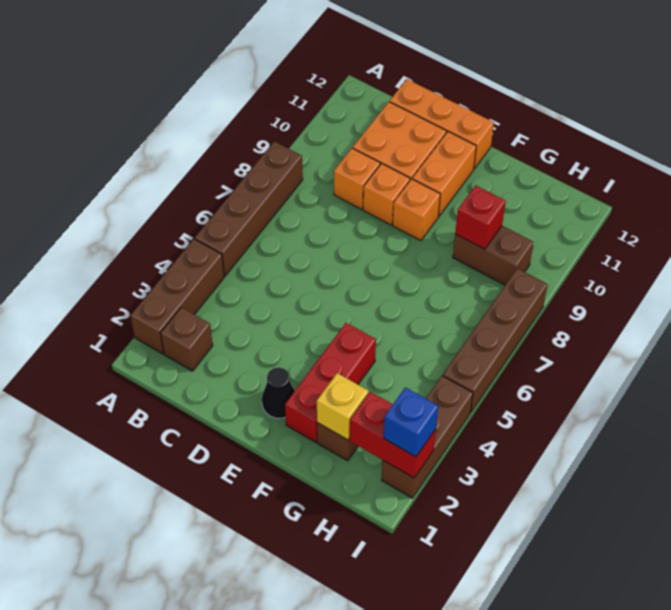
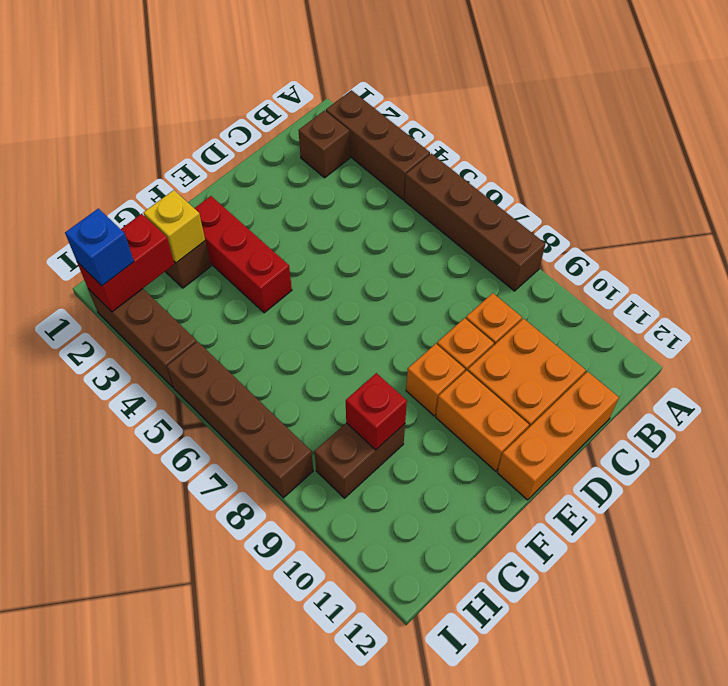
black cone E2 level 1 -> none

